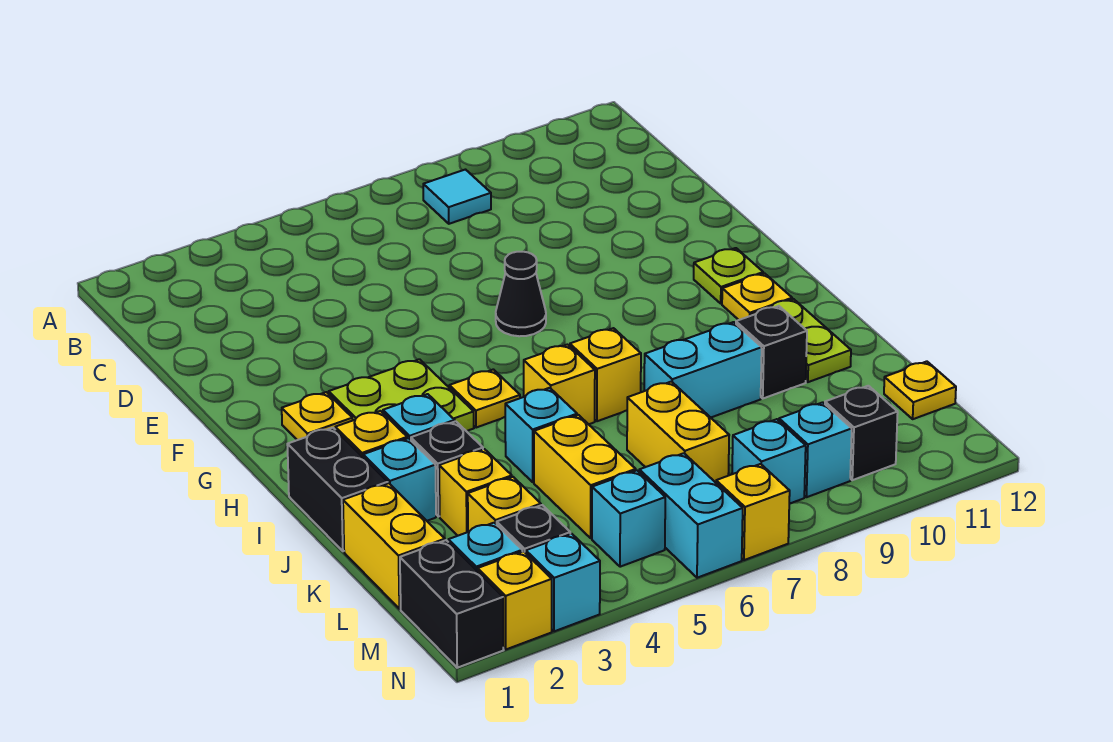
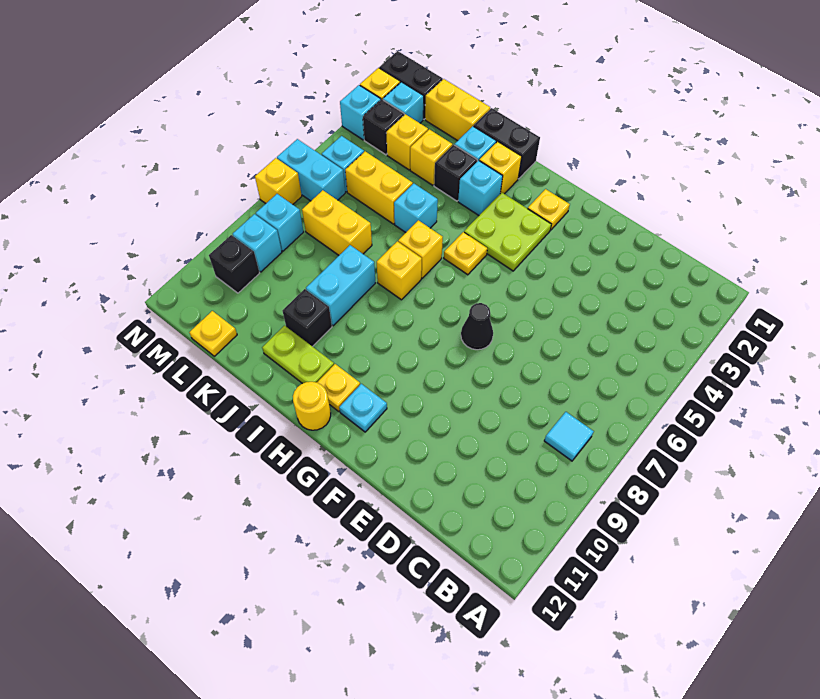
lime plate G11 level 1 -> cyan plate G11 level 1
none -> yellow round brick H12 level 1

